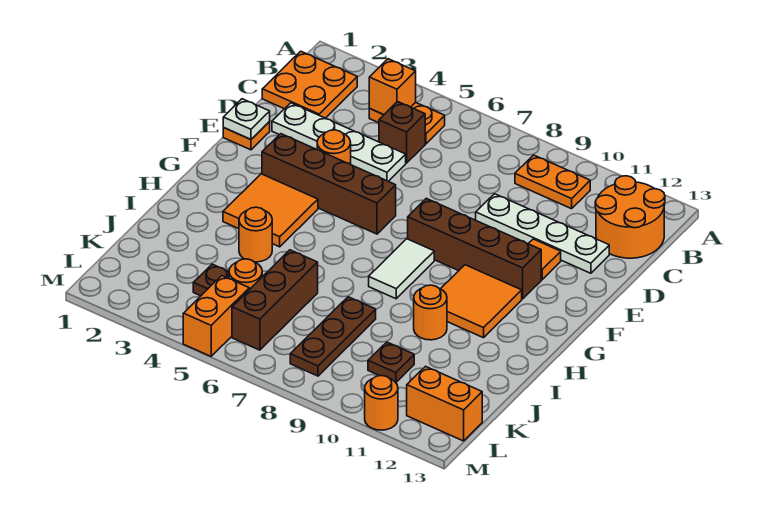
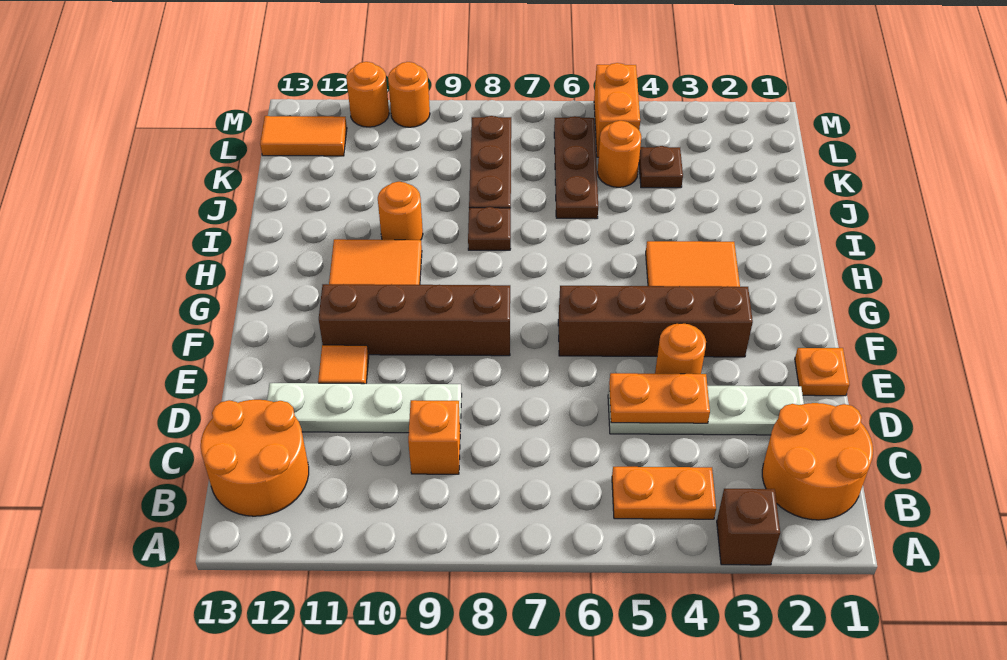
orange plate B1:C2 level 1 -> orange round brick B1:C2 level 1
orange brick B4 level 2 -> orange brick C9 level 1
orange plate B9:B10 level 1 -> orange plate D4:D5 level 2
brown brick C5 level 1 -> brown brick A3 level 1
white plate E1 level 2 -> none
white tile G8:H8 level 1 -> none
orange round brick I4 level 1 -> orange round brick M10 level 1
brown brick J6:L6 level 1 -> brown plate J6:L6 level 1
brown plate K10 level 1 -> brown plate I8 level 1
orange brick L12:L13 level 1 -> orange tile L12:L13 level 1

